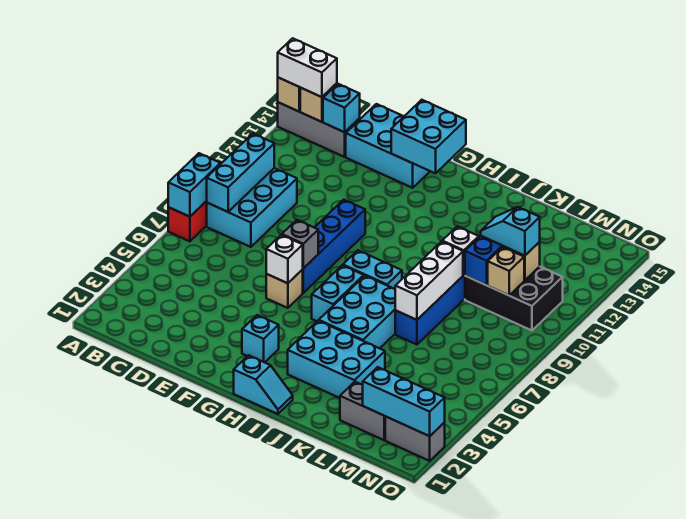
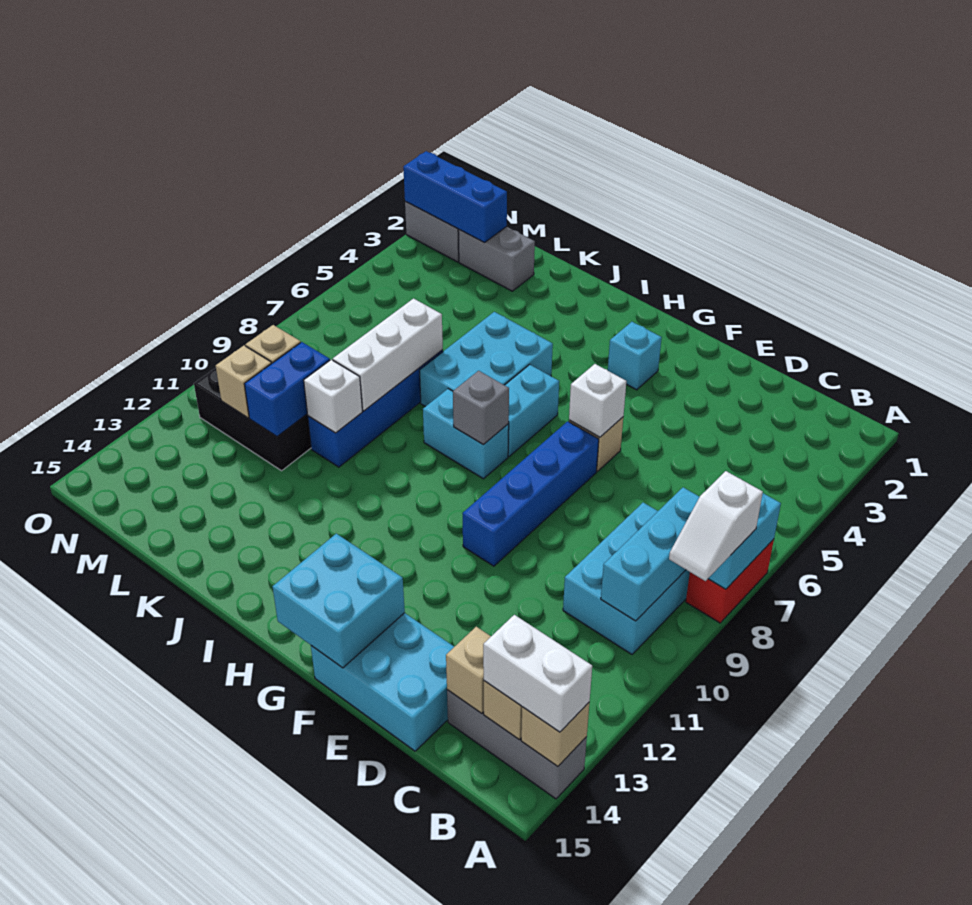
none -> white slope A8:A9 level 3 top 8
cyan brick C14 level 2 -> tan brick C14 level 2
grey brick F7 level 2 -> grey brick H8 level 2
cyan slope H1:I1 level 1 top H -> none
cyan brick I3:K4 level 1 -> none
cyan slope L11:M11 level 3 top M -> none
cyan brick M2:O2 level 2 -> blue brick M2:O2 level 2

